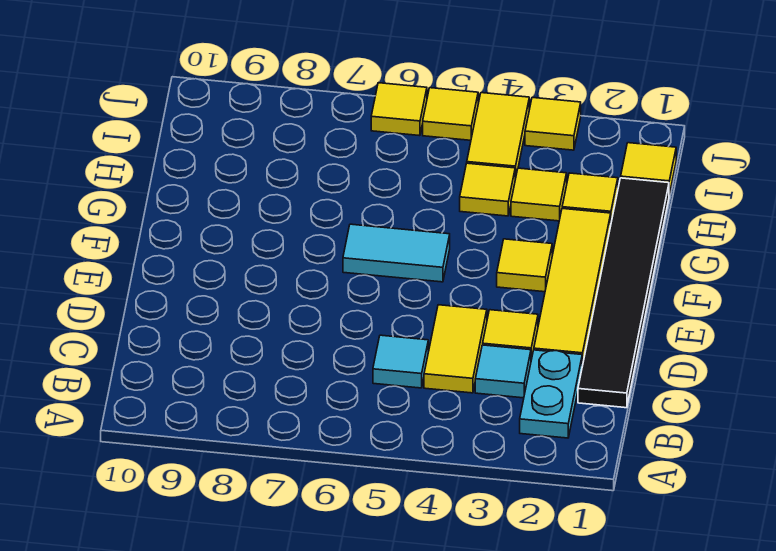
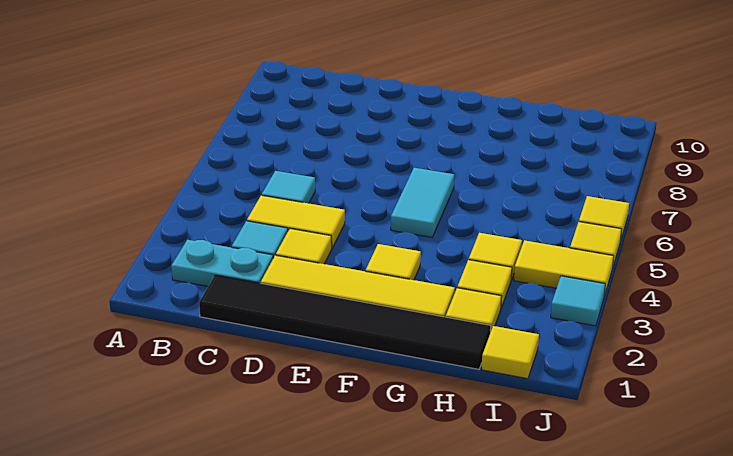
yellow tile J3 level 1 -> cyan tile J3 level 1

